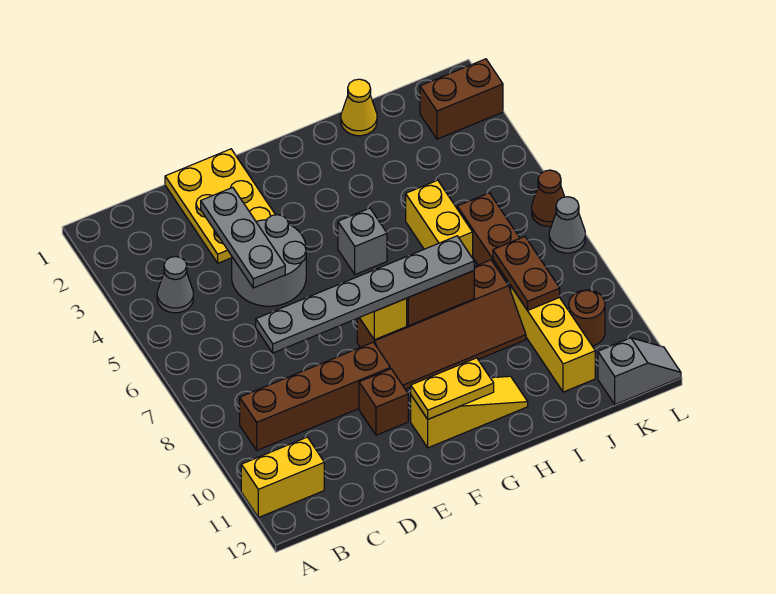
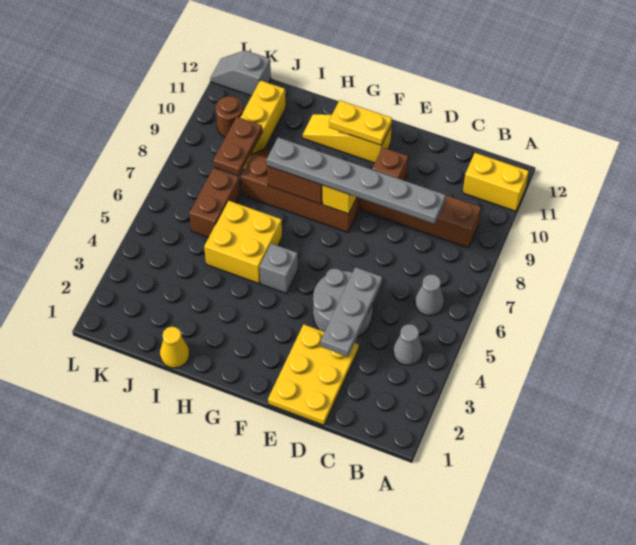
yellow brick I5:I6 level 1 -> yellow brick H5:I6 level 1
brown brick K2:L2 level 1 -> none
brown cone L6 level 1 -> none
grey cone L7 level 1 -> grey cone B6 level 1

